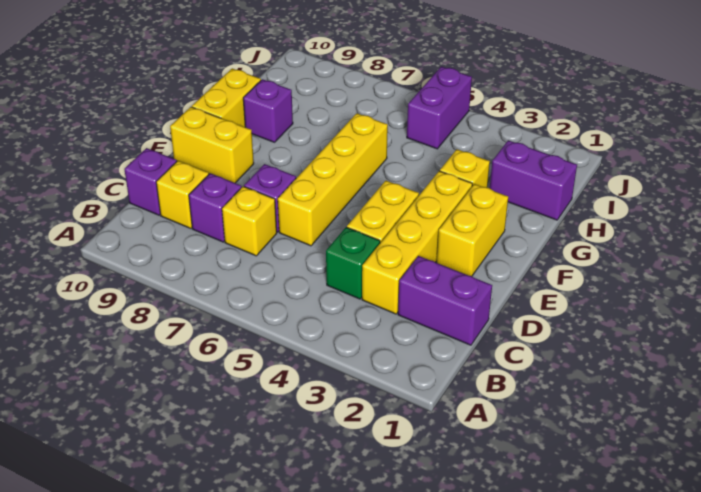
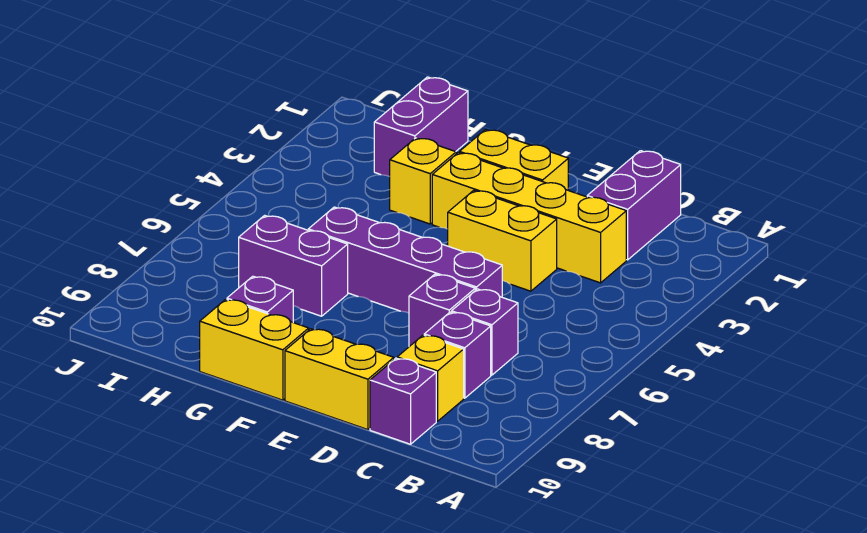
green brick C4 level 1 -> none
yellow brick C7 level 1 -> purple brick C7 level 1
yellow brick D6:G6 level 1 -> purple brick D6:G6 level 1
yellow brick E9:E10 level 1 -> yellow brick D10:E10 level 1
purple brick I5:J5 level 1 -> purple brick G7:H7 level 1

